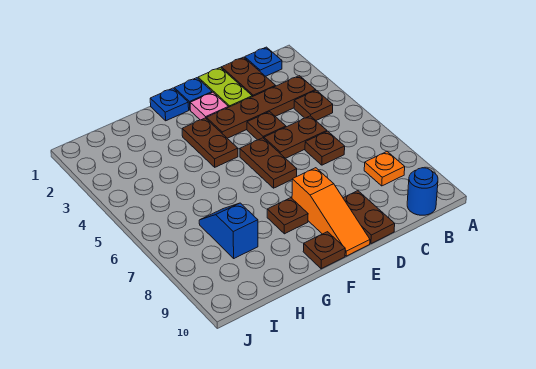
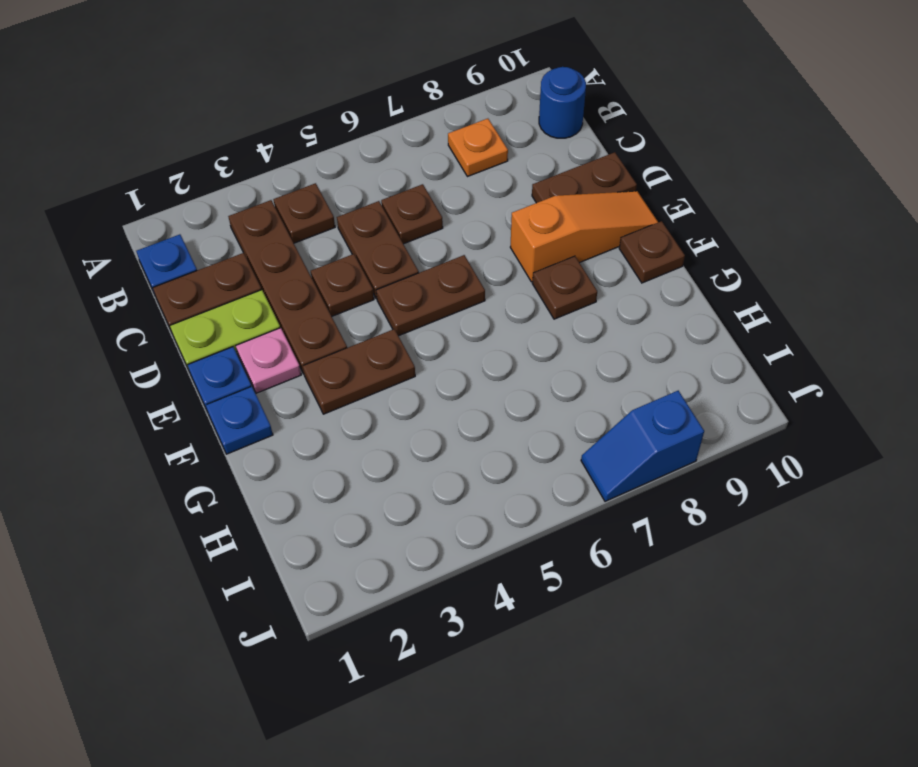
blue slope H7:H8 level 1 top 8 -> blue slope J7:J8 level 1 top 8

